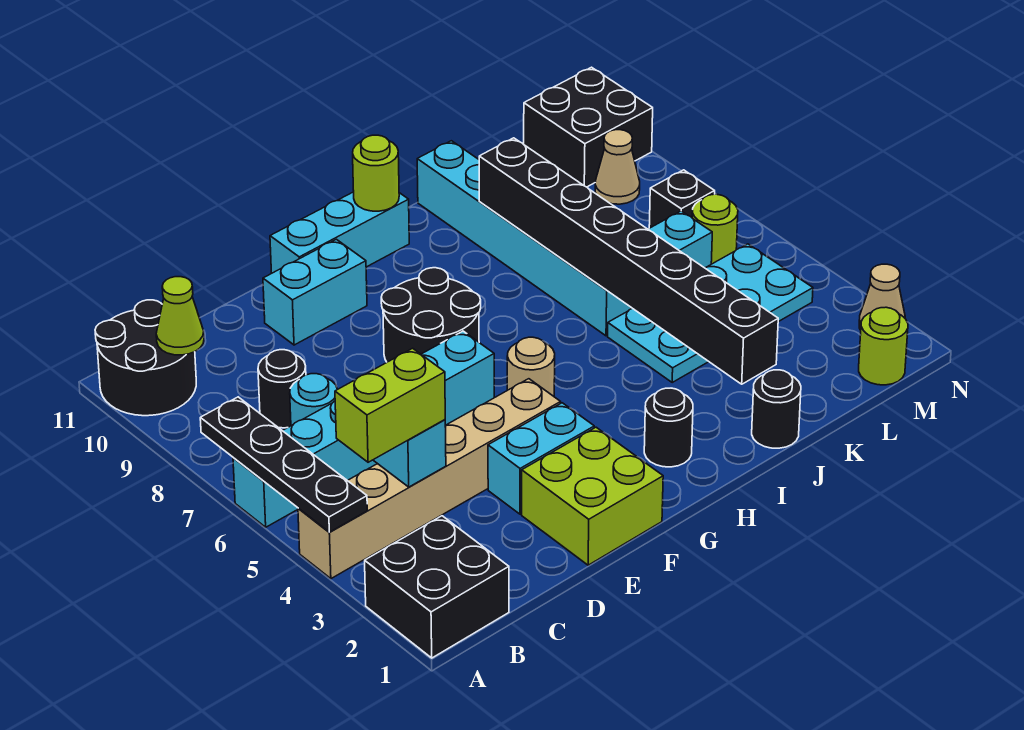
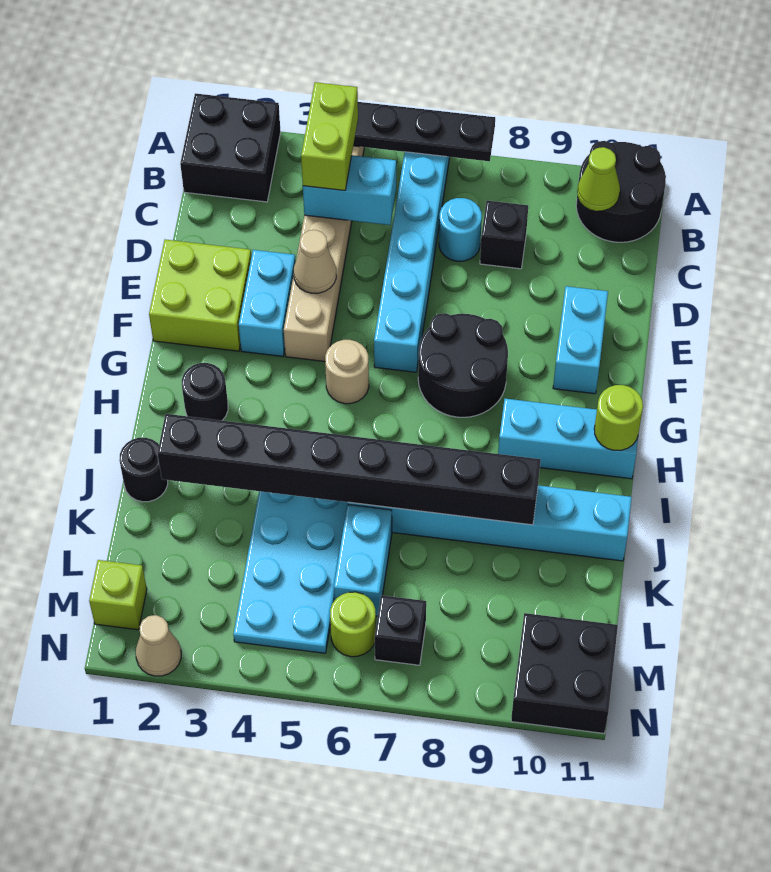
black round brick C8 level 1 -> black brick C8 level 1
cyan brick F11:H11 level 1 -> cyan brick H9:H11 level 1
lime round brick M1 level 1 -> lime brick M1 level 1
tan cone M9 level 1 -> tan cone E4 level 2

